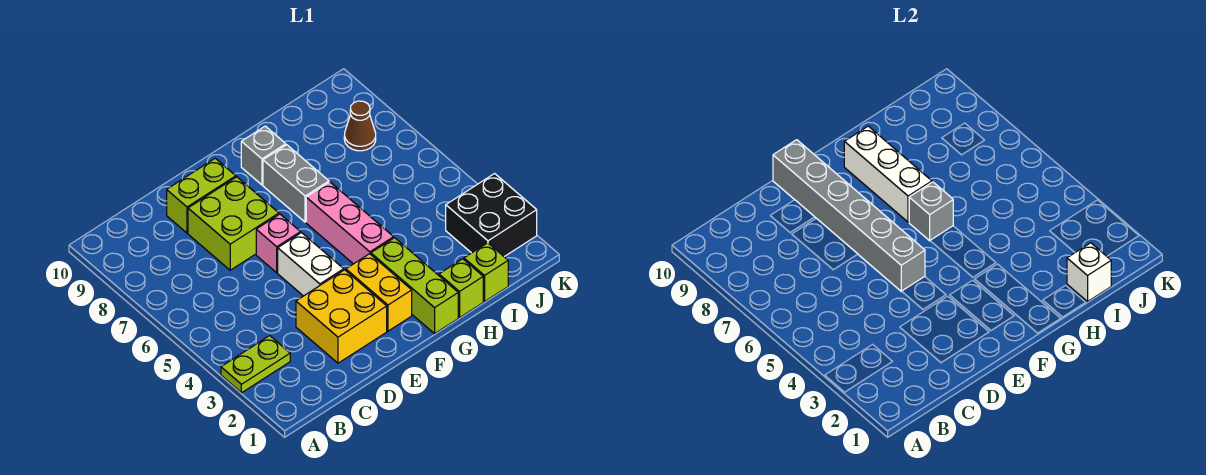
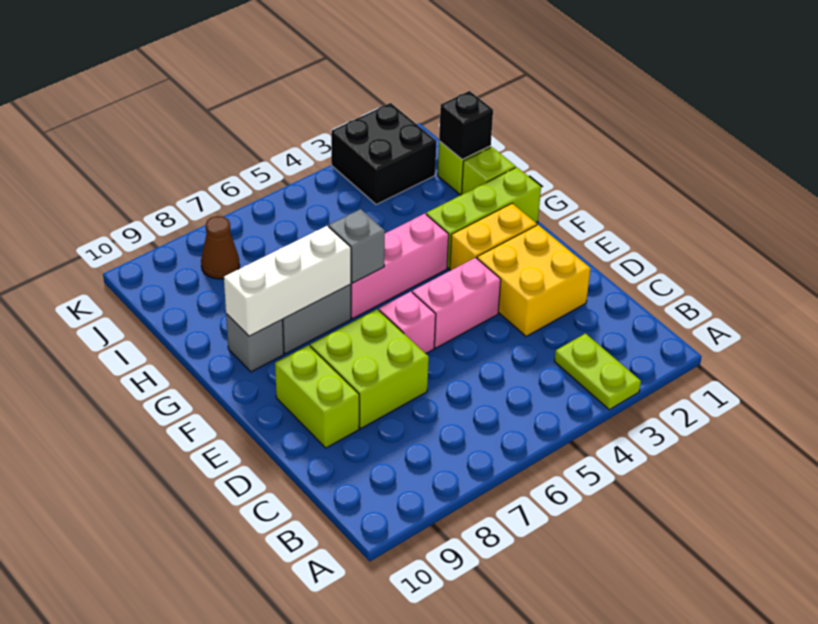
white brick E4:E5 level 1 -> pink brick E4:E5 level 1
grey brick E5:E10 level 2 -> none
white brick I1 level 2 -> black brick I1 level 2

